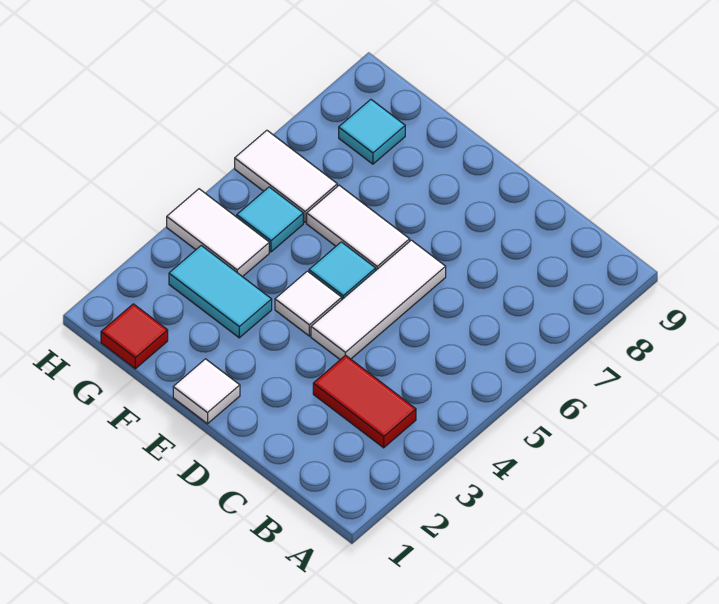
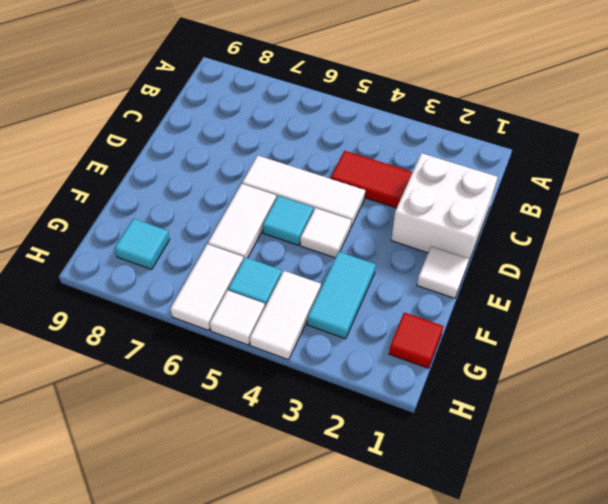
red tile B3:C3 level 1 -> red tile C3:C4 level 1
none -> white brick C1:D2 level 1
none -> white tile H5 level 1

